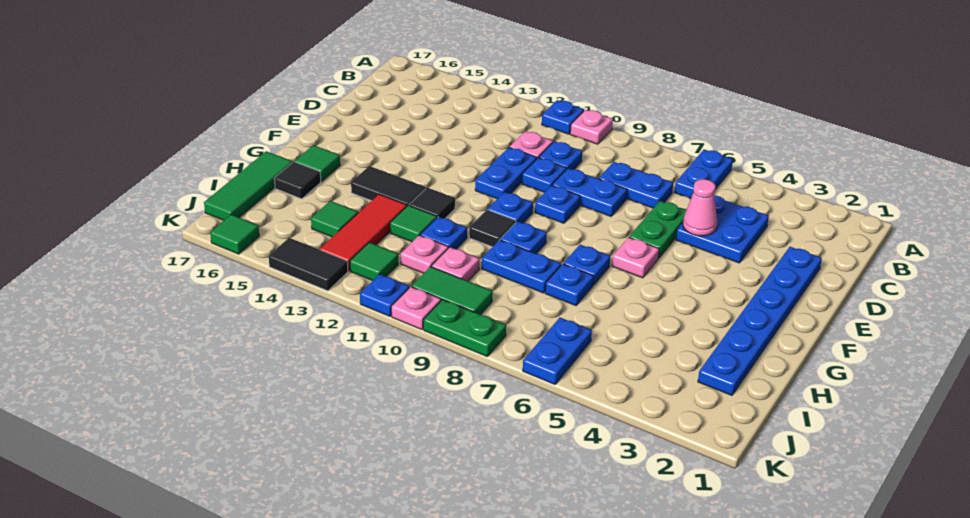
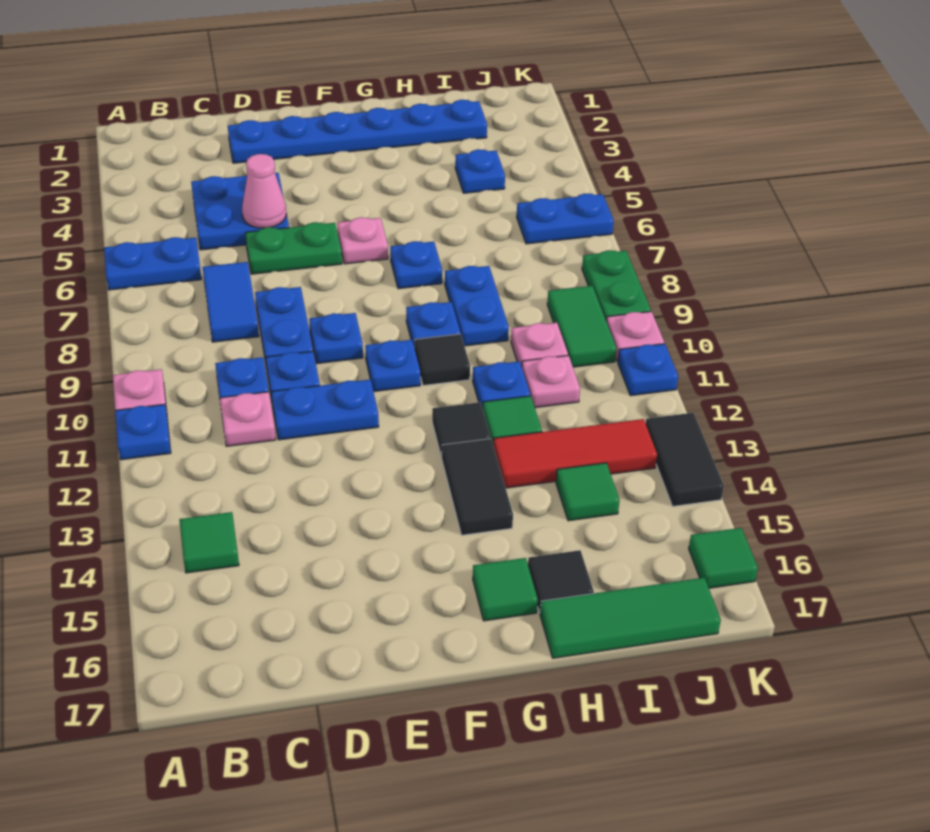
blue plate C7:C8 level 1 -> blue tile C7:C8 level 1
blue plate H7 level 1 -> blue plate I4 level 1
green tile J12 level 1 -> green tile B14 level 1

